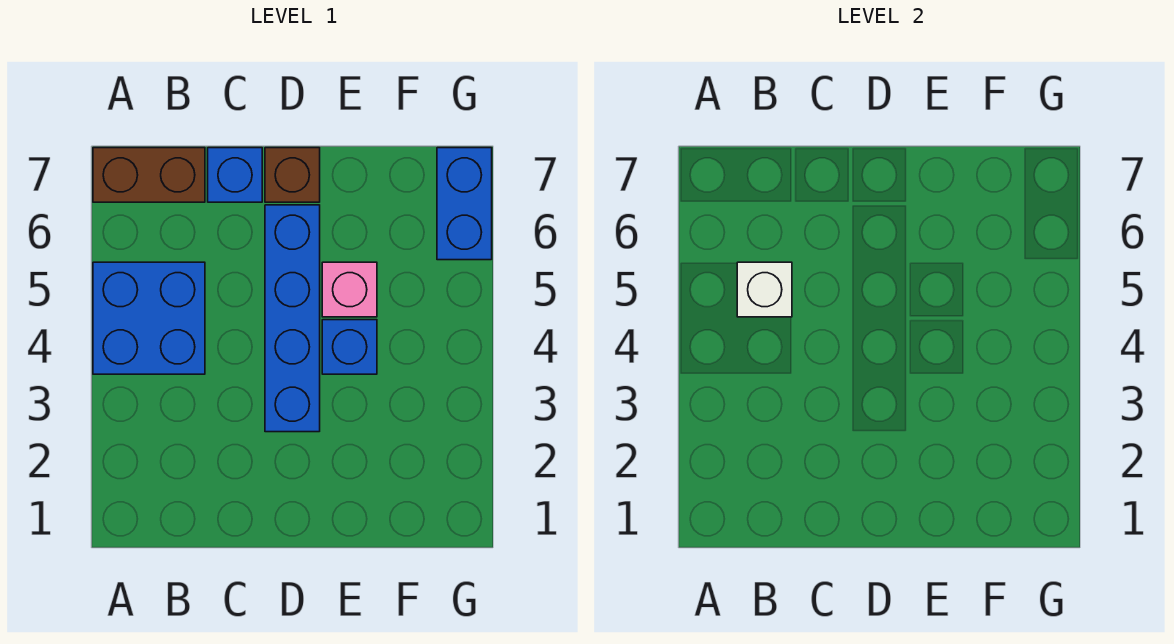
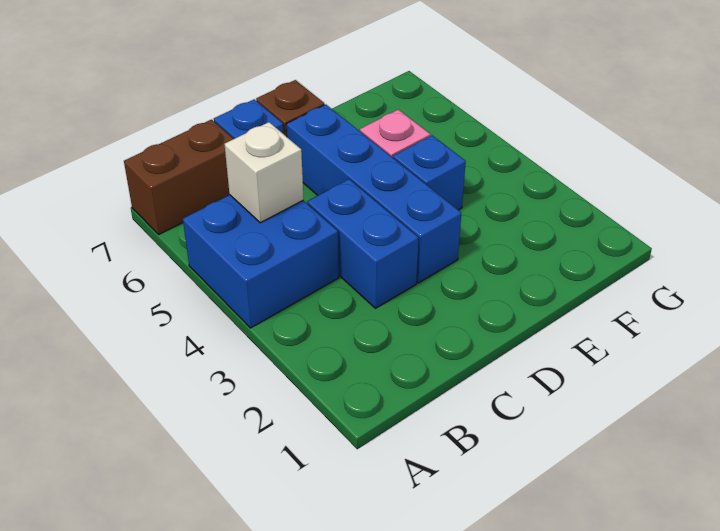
blue brick G6:G7 level 1 -> blue brick C3:C4 level 1

